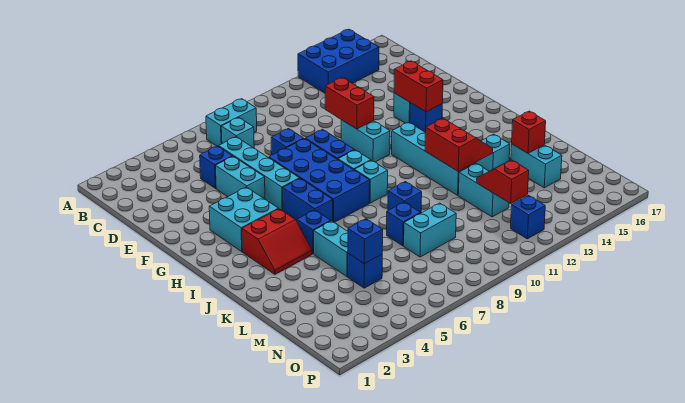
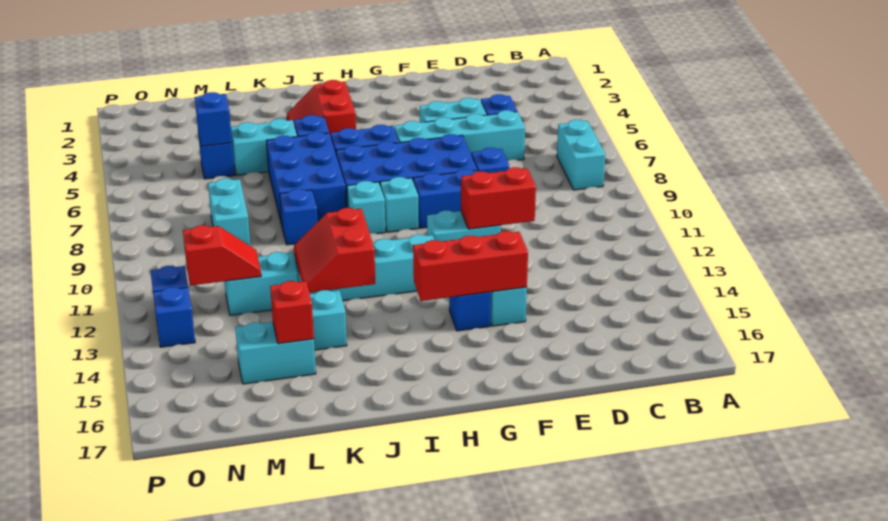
blue brick A13:B15 level 1 -> blue brick J6:K8 level 1
cyan brick C7 level 1 -> none
red brick F14:G14 level 2 -> red brick F14:H14 level 2
cyan brick G3:H4 level 1 -> none
red slope J12:K13 level 2 top 12 -> red slope J12:K13 level 2 top J
blue brick L8 level 1 -> blue brick O13 level 1

